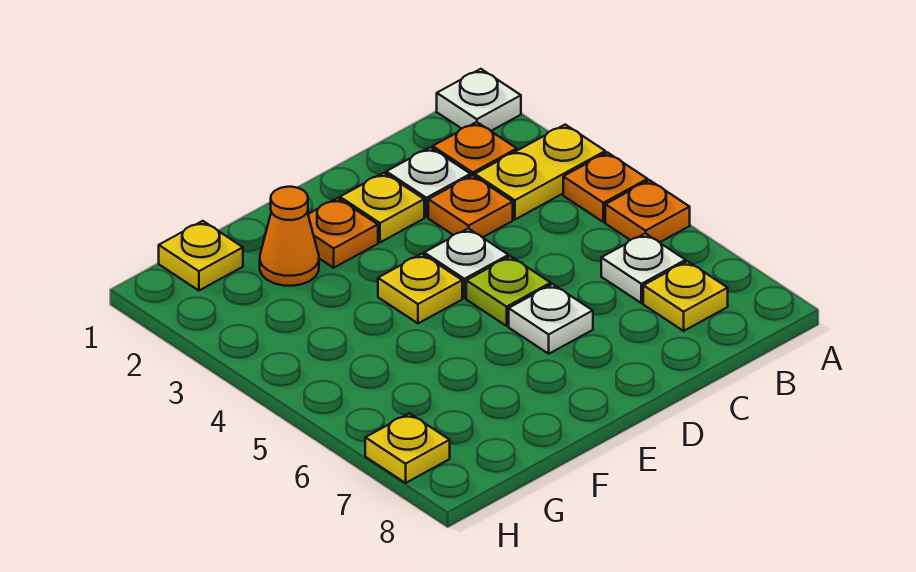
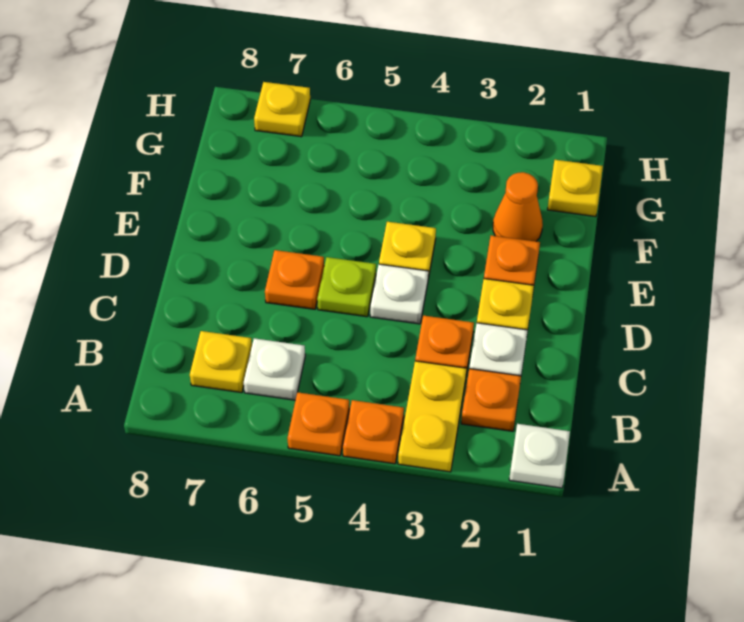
white plate D6 level 1 -> orange plate D6 level 1

